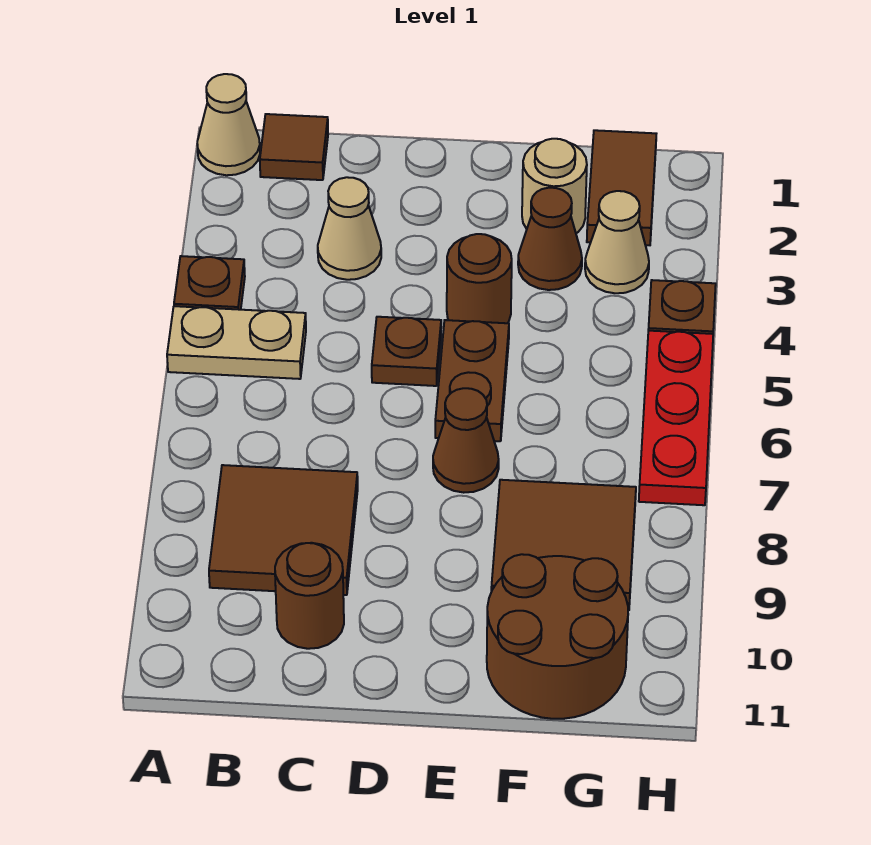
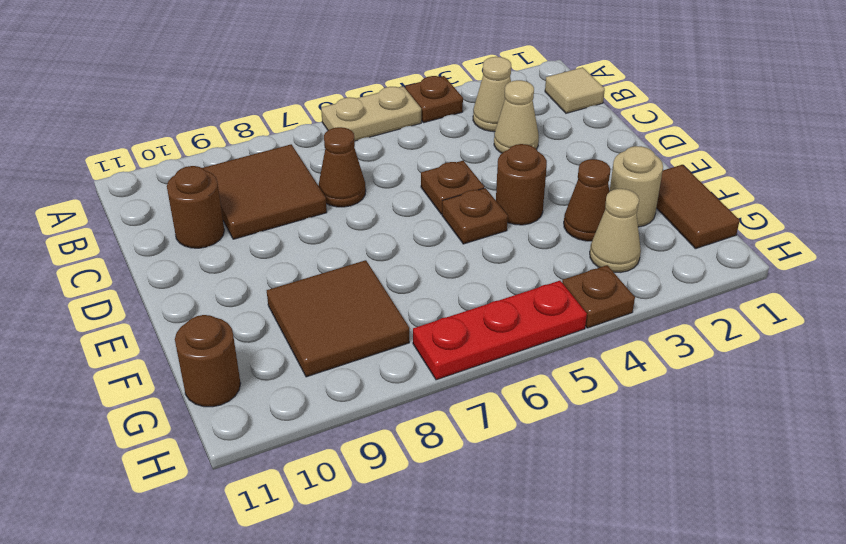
tan cone A1 level 1 -> tan cone B3 level 1
tan plate A5:B5 level 1 -> tan plate A5:A6 level 1
brown tile B1 level 1 -> tan tile B1 level 1
brown plate E5:E6 level 1 -> brown plate E5 level 1
brown cone E7 level 1 -> brown cone C7 level 1
brown round brick F10:G11 level 1 -> brown round brick G11 level 1
brown tile G1:G2 level 1 -> brown tile F1:G1 level 1

